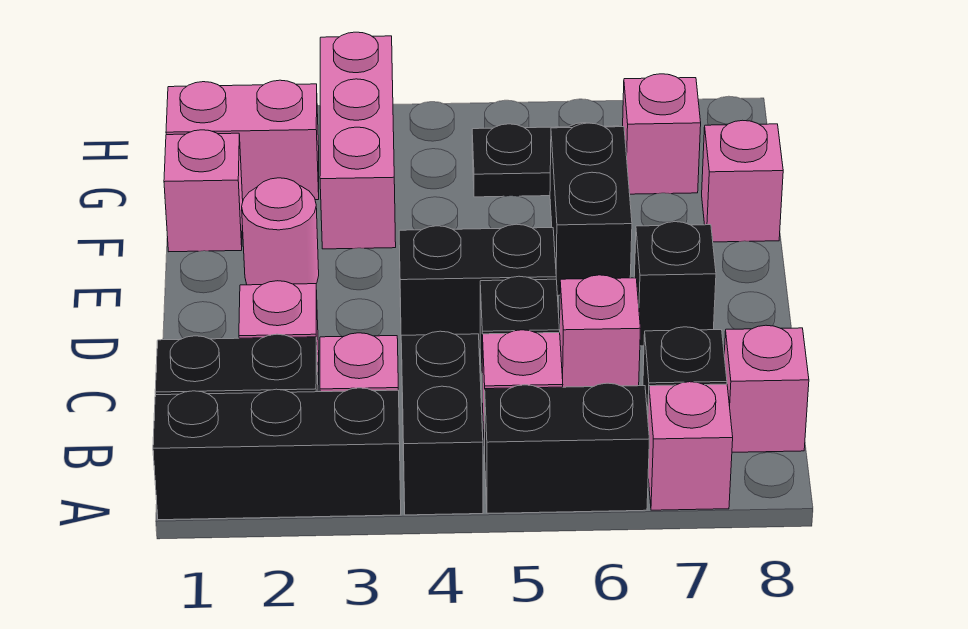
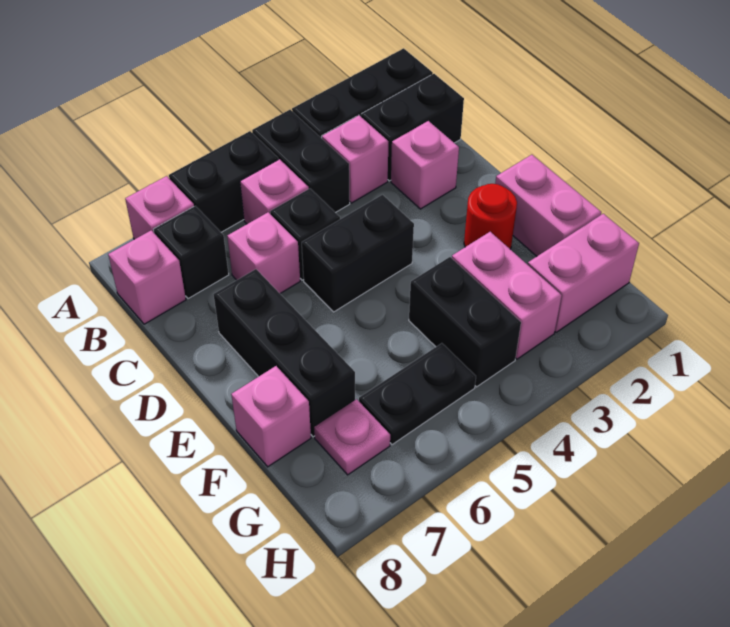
black brick D7 level 1 -> black brick D7:F7 level 1
pink round brick E2 level 1 -> red round brick E2 level 1
black brick E6:F6 level 1 -> black brick F4:G4 level 1
pink brick F1 level 1 -> pink brick E1:F1 level 1
pink brick F3:H3 level 1 -> pink brick F3:G3 level 1
pink brick G7 level 1 -> pink plate G7 level 1

